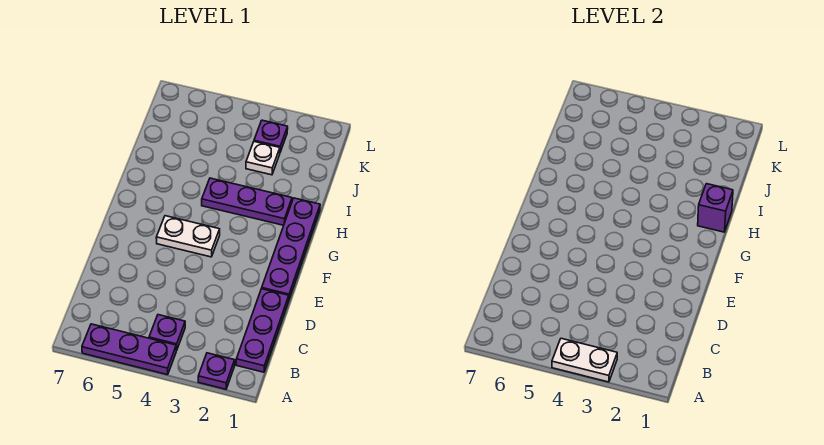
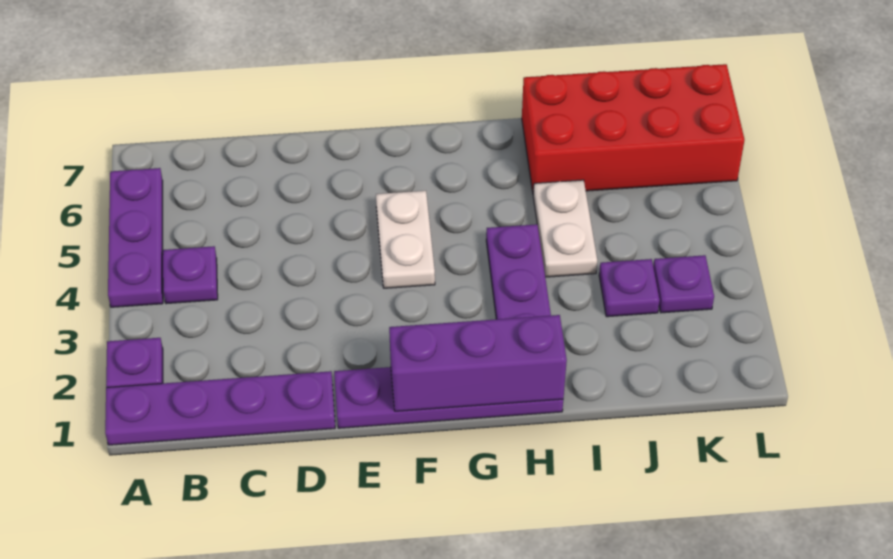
white plate A3:A4 level 2 -> white plate I4:I5 level 1
purple plate B1:D1 level 1 -> purple plate A1:D1 level 1
purple brick H1 level 2 -> purple brick F1:H1 level 2
none -> red brick I6:L7 level 1
white plate J3 level 1 -> purple plate J3 level 1

